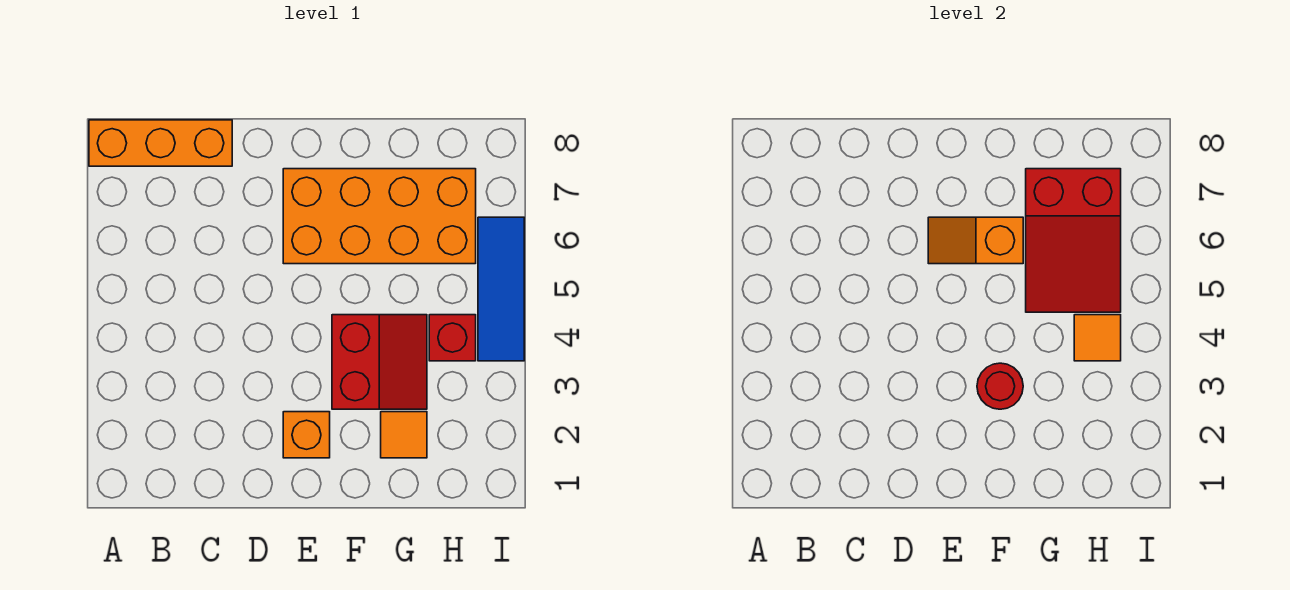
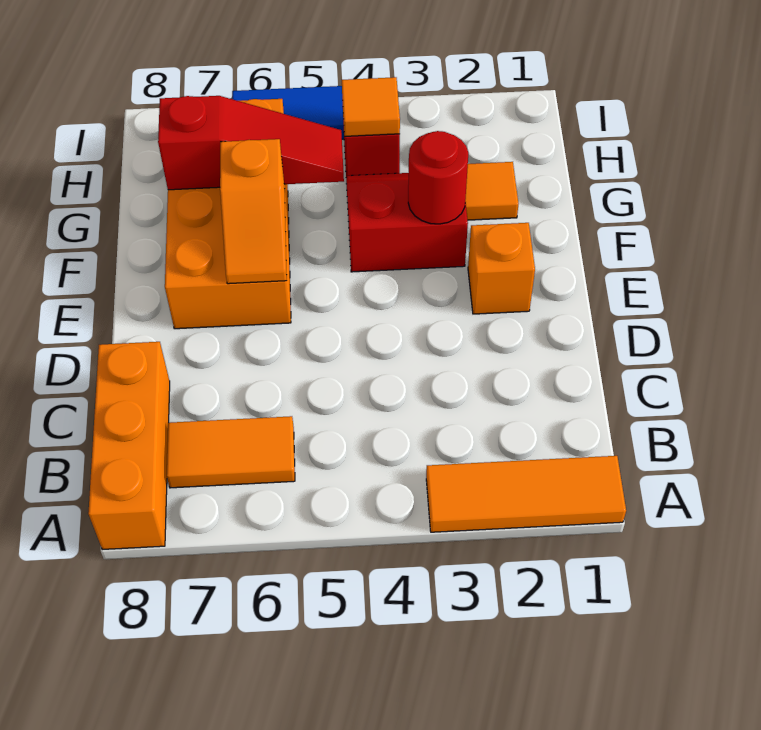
none -> orange tile A1:A3 level 1
none -> orange tile B6:B7 level 1
red slope G5:H7 level 2 top 7 -> red slope G5:G7 level 2 top 7

